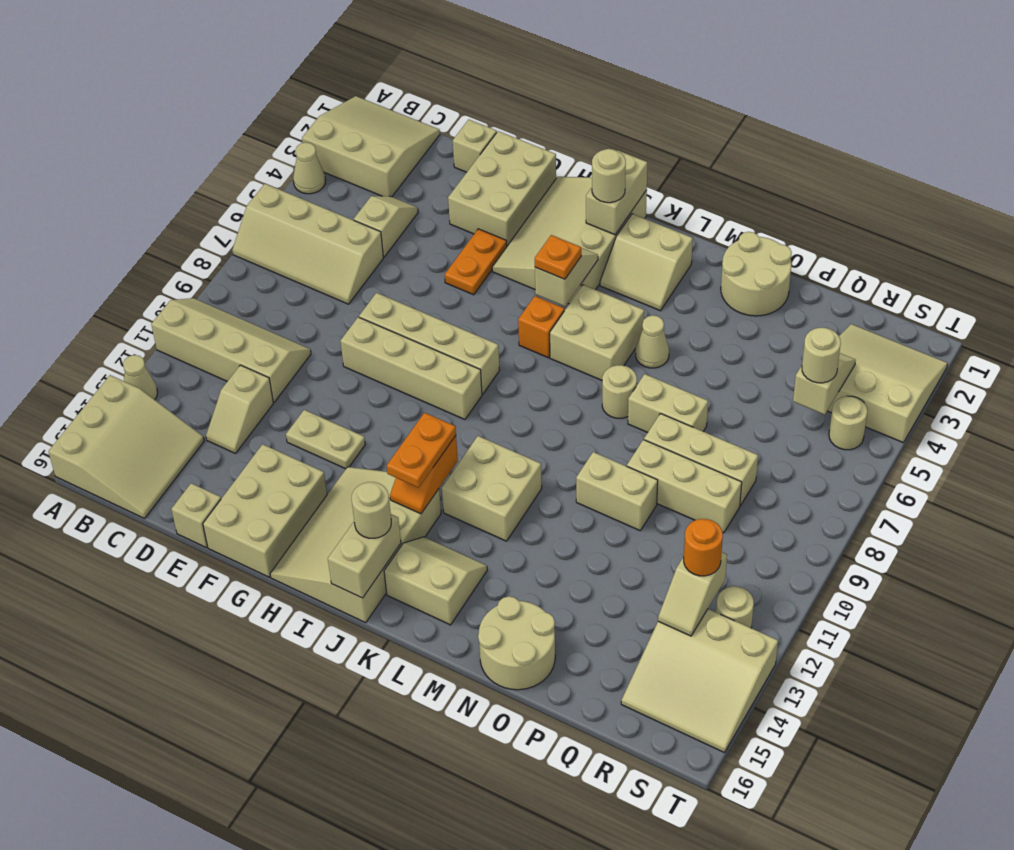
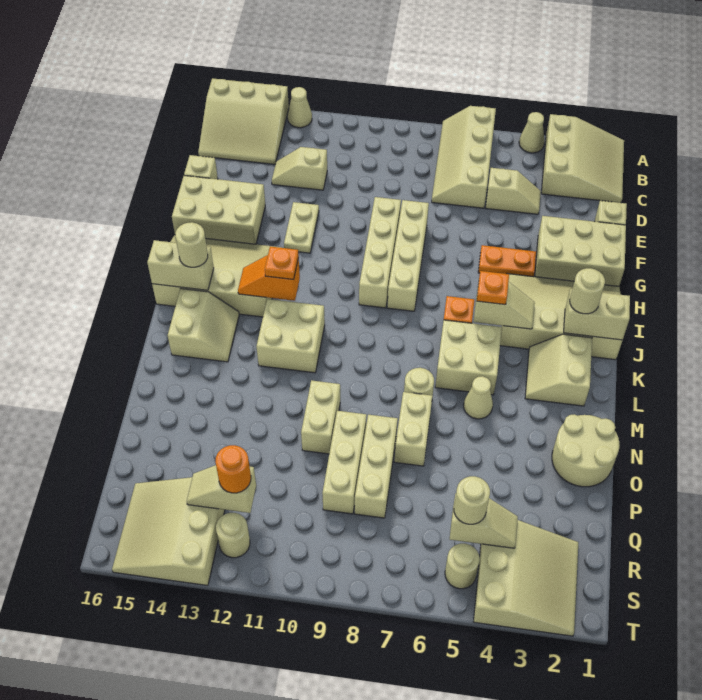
tan slope A10:D11 level 1 top 11 -> none
orange plate J12:J13 level 3 -> orange plate J12 level 3
tan round brick N15:O16 level 1 -> none

